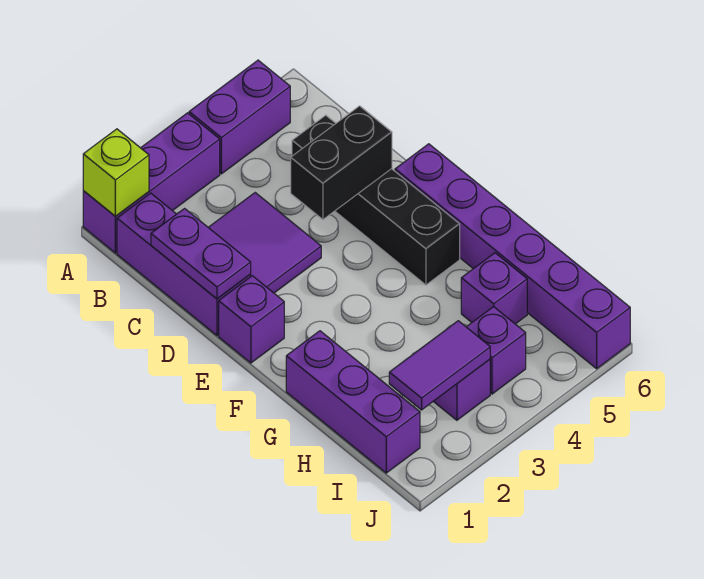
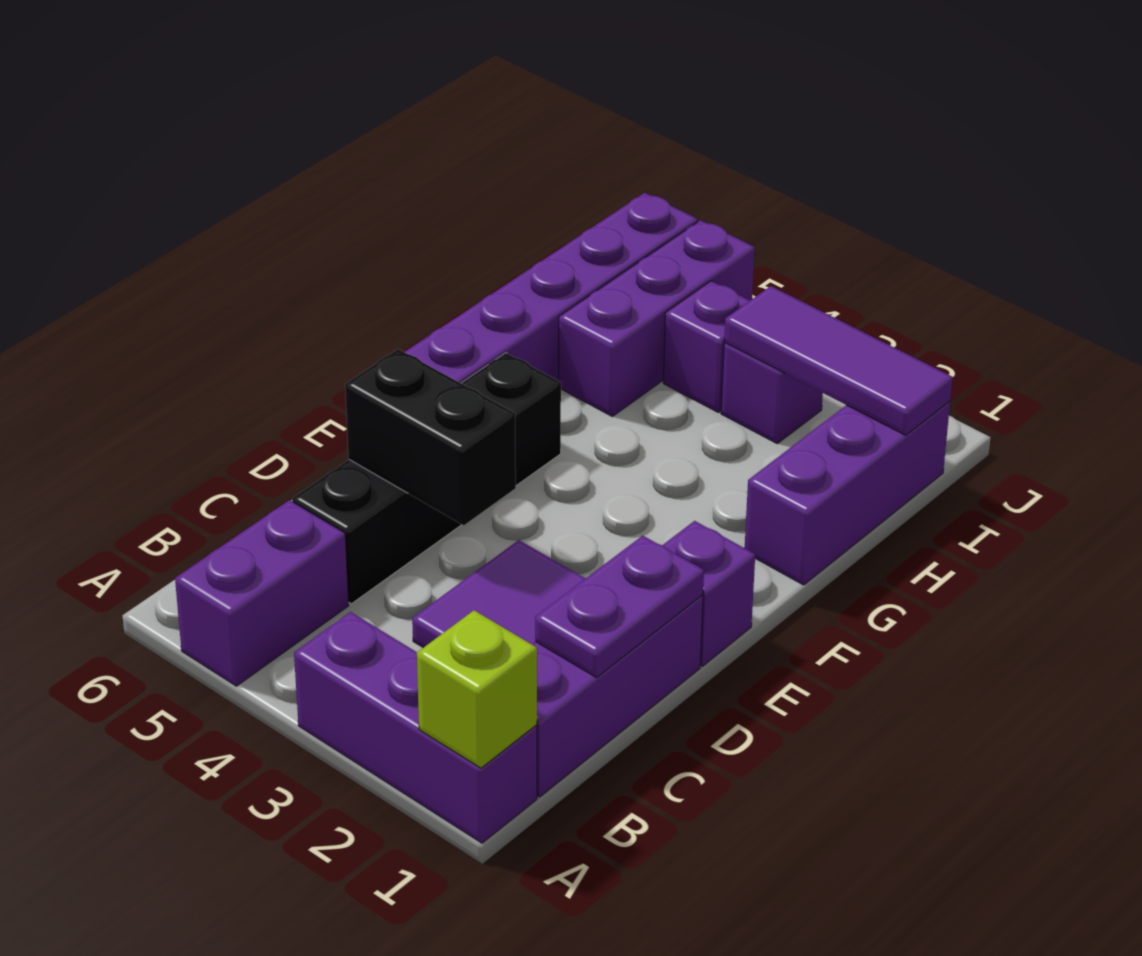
purple brick A4:A5 level 1 -> purple brick A5:B5 level 1
purple brick H5 level 1 -> purple brick H5:J5 level 1
purple tile I2:I3 level 2 -> purple tile I1:I3 level 2

